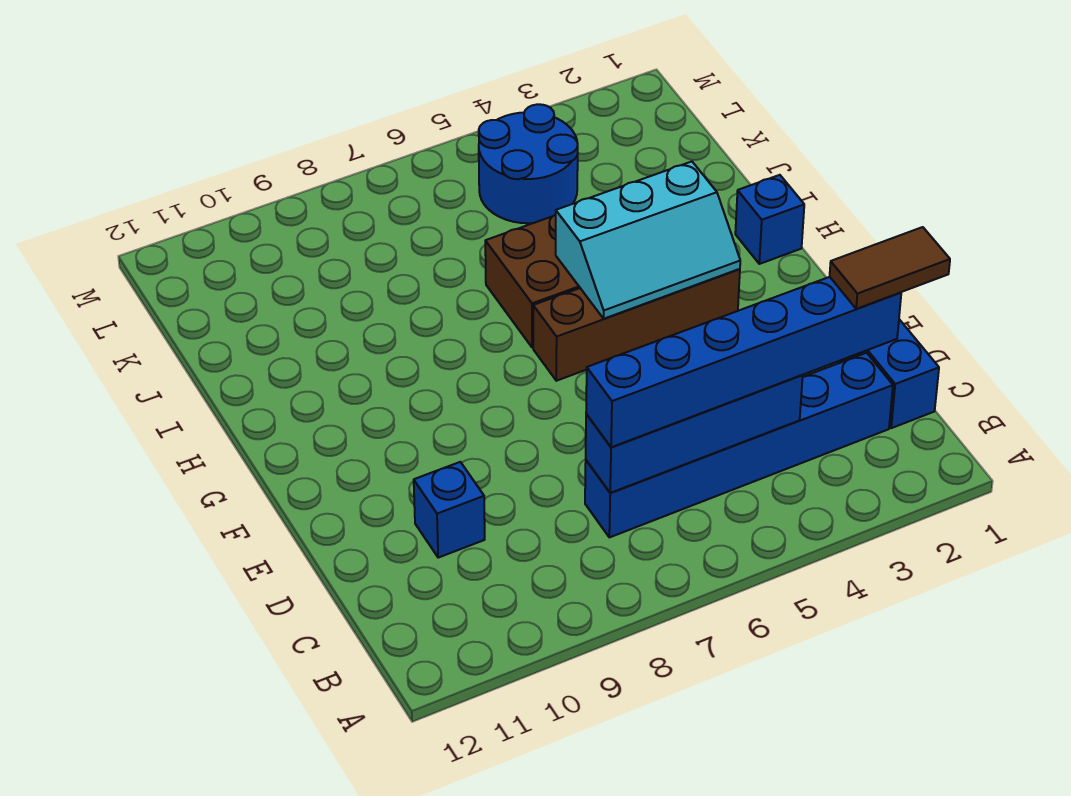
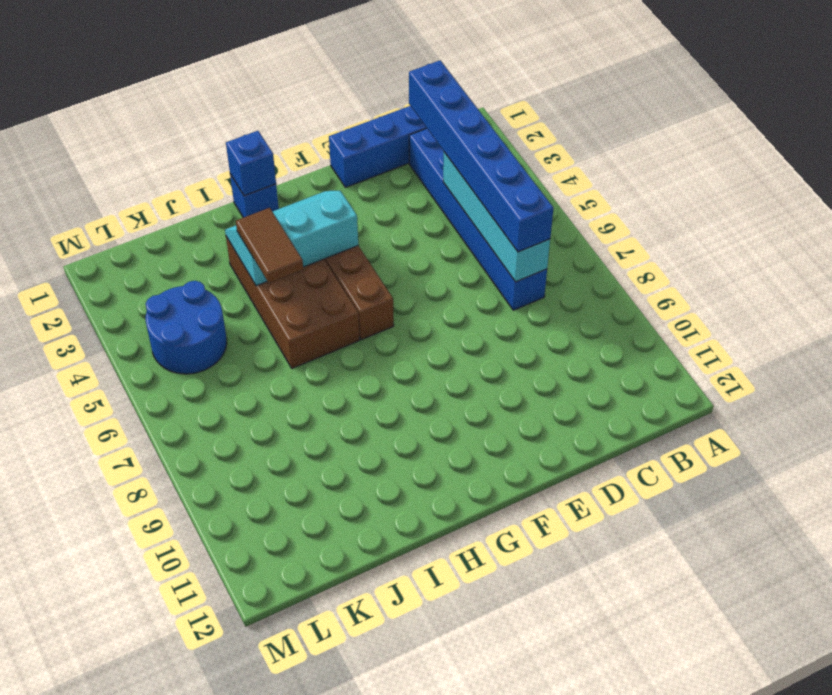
brown tile C1:C2 level 4 -> brown tile I4:I5 level 3
blue brick C4:C7 level 2 -> cyan brick C4:C7 level 2
blue brick D10 level 1 -> blue brick H1 level 2
cyan slope G3:H5 level 2 top H -> cyan slope G3:I4 level 2 top 4

